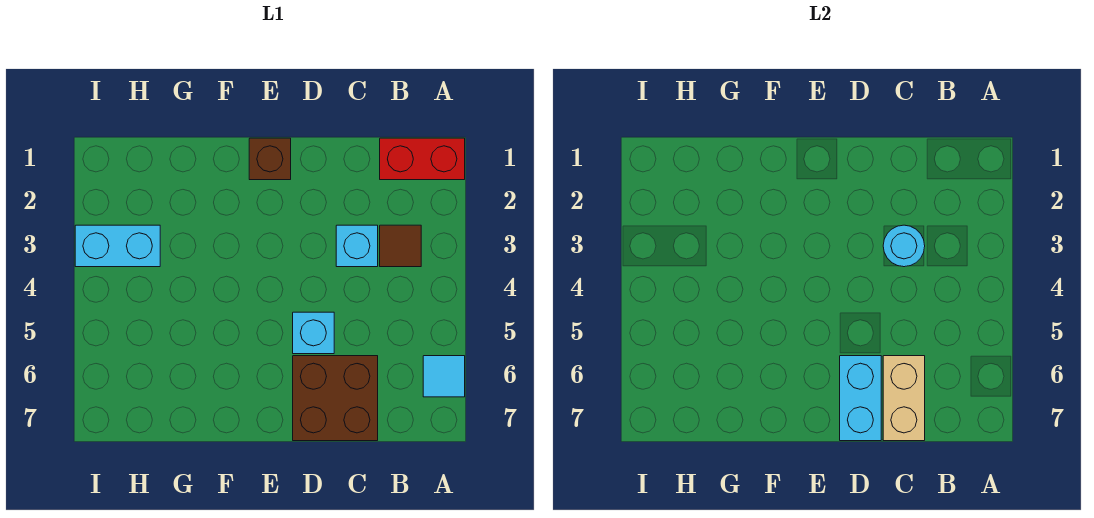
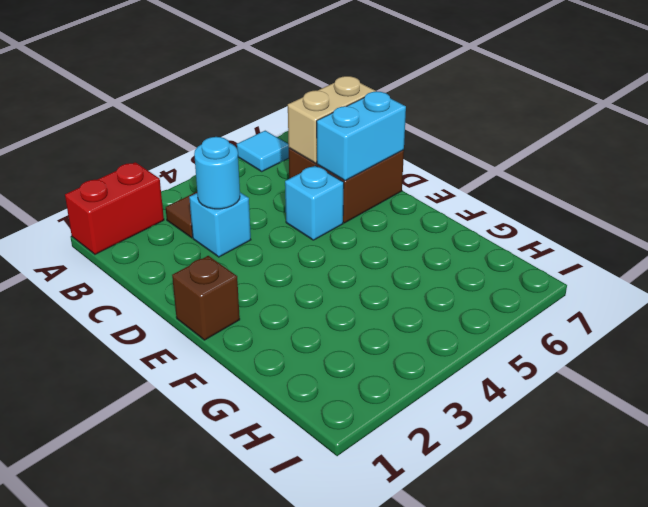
red brick A1:B1 level 1 -> red brick A1:A2 level 1
cyan brick H3:I3 level 1 -> none

